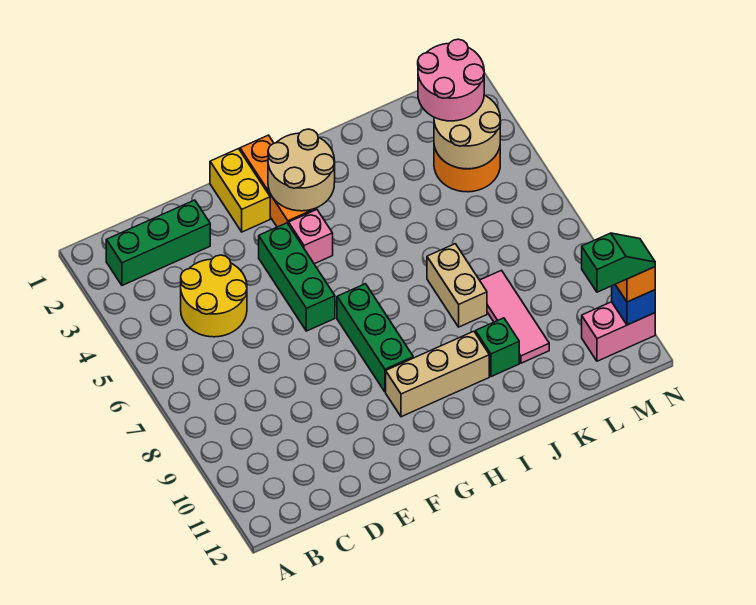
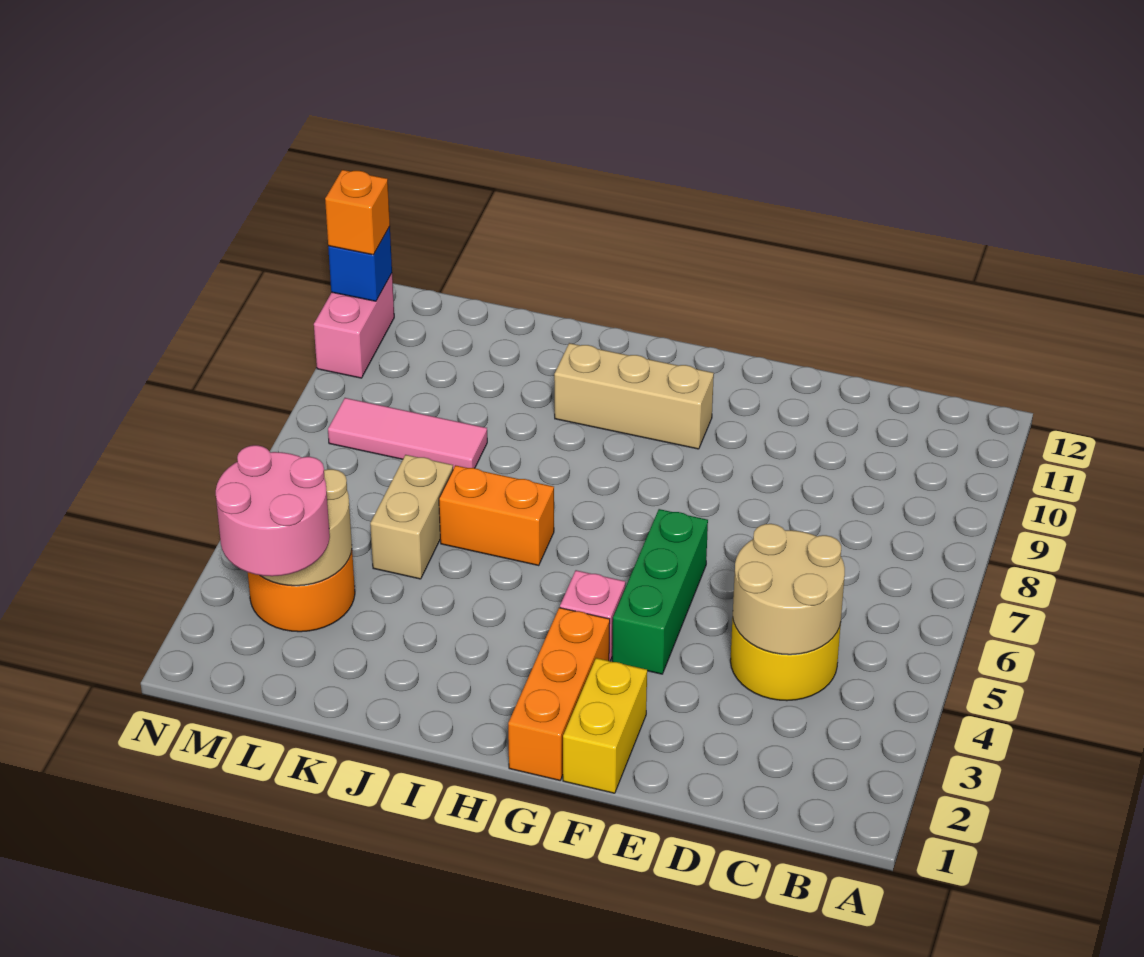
green brick B2:D2 level 1 -> none
tan round brick G2:H3 level 2 -> tan round brick C4:D5 level 2
green brick G7:G9 level 1 -> none
none -> orange brick I6:J6 level 1
tan brick J7:J8 level 1 -> tan brick K5:K6 level 1
green brick J10 level 1 -> none
pink tile K8:K10 level 1 -> pink tile K8:M8 level 1
pink brick M11:N11 level 1 -> pink brick N10:N11 level 1
green slope M11:N11 level 4 top M -> none

